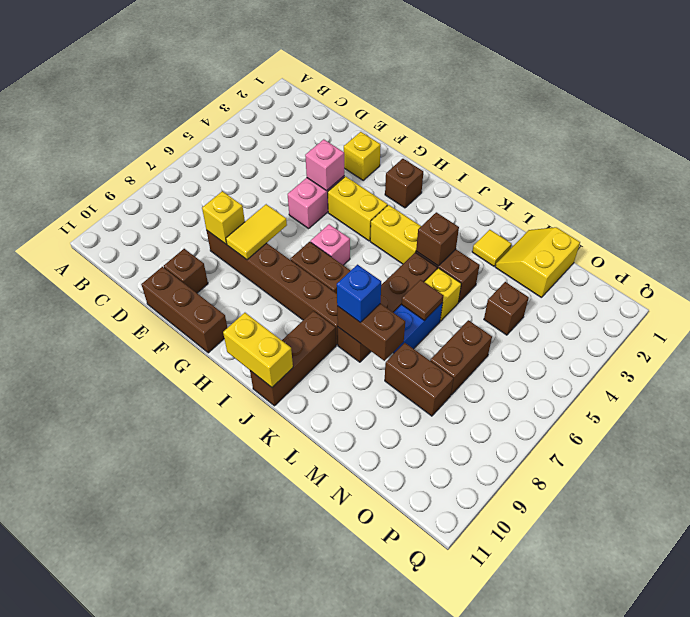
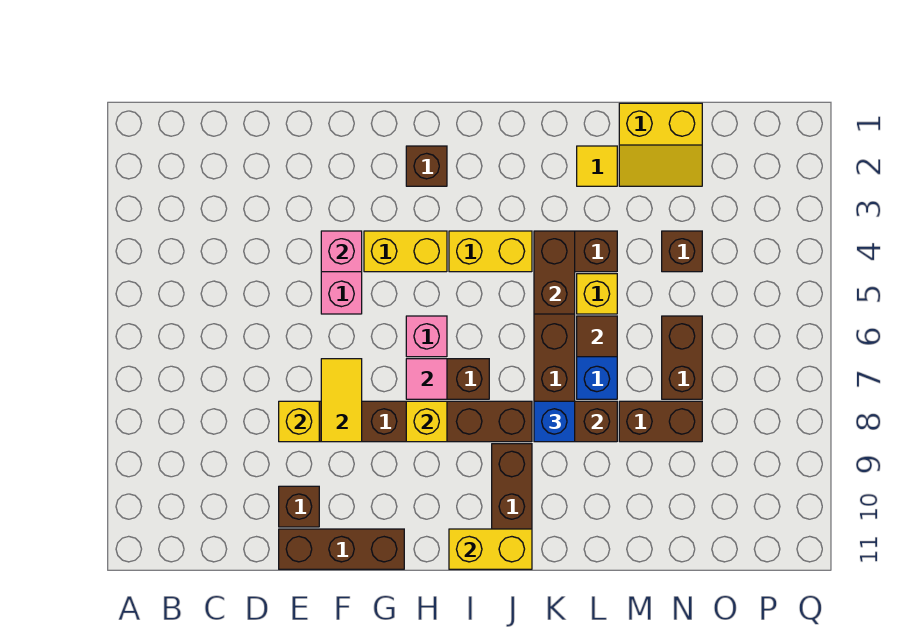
yellow brick F2 level 1 -> yellow brick H8 level 2
none -> pink tile H7 level 2
brown brick K4 level 2 -> brown brick K4:K5 level 2
yellow slope M1:N2 level 1 top N -> yellow slope M1:N2 level 1 top 1

